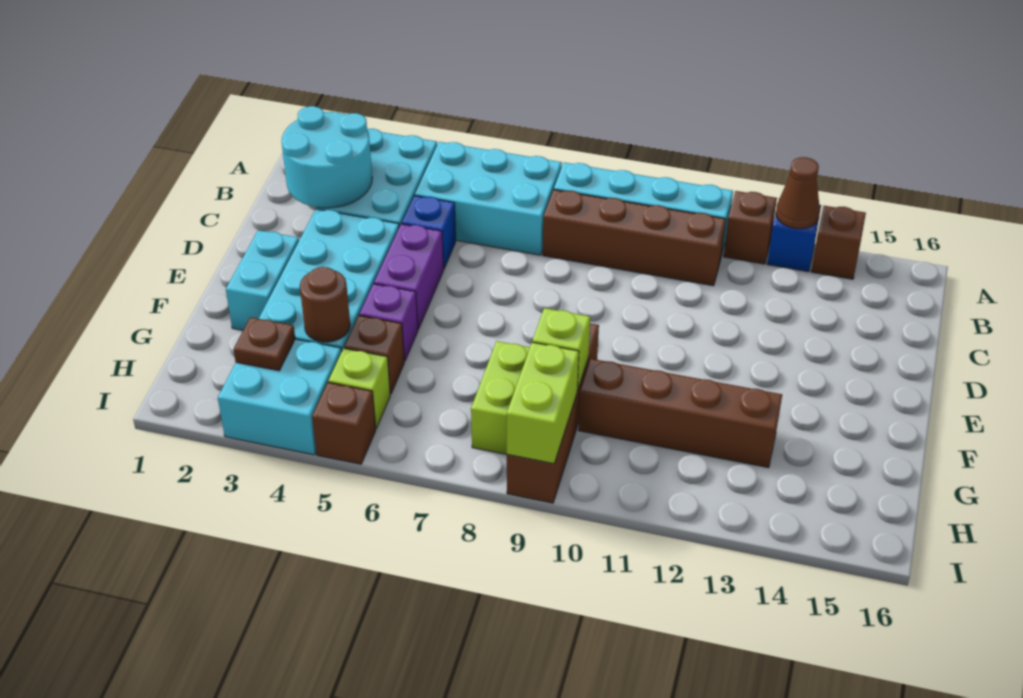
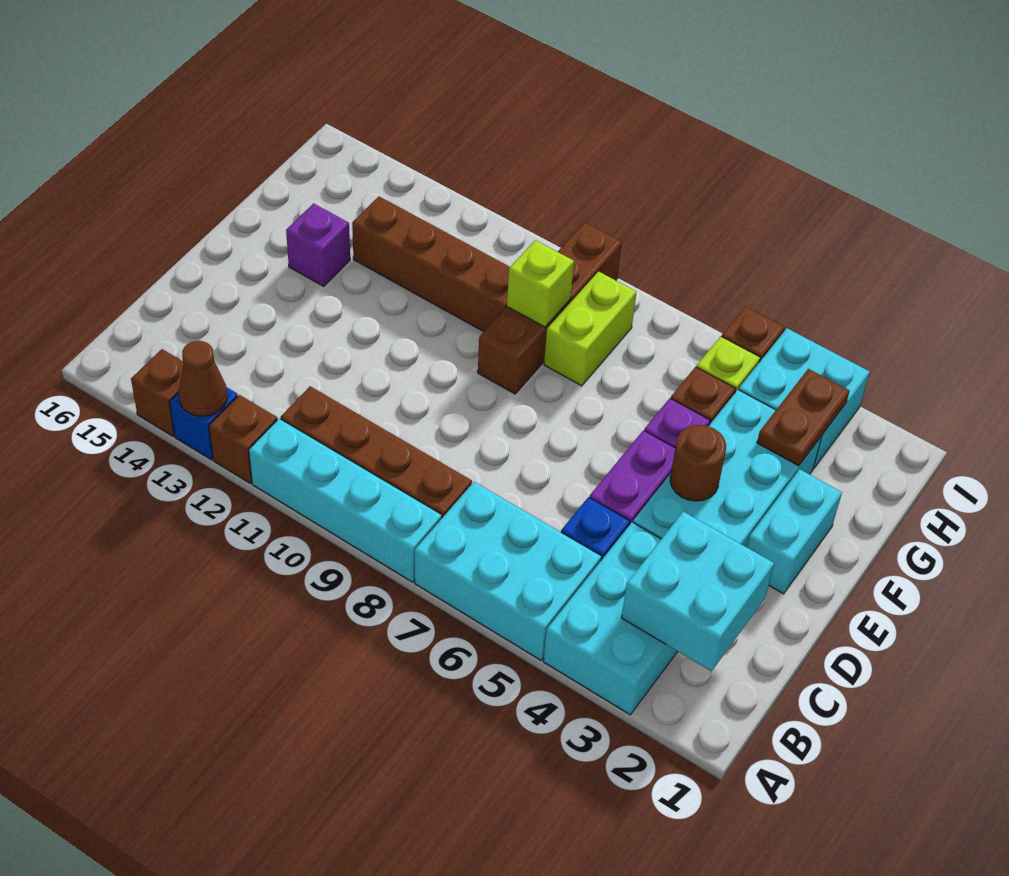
cyan round brick B2:C3 level 2 -> cyan brick B2:C3 level 2
none -> purple brick F14 level 1
brown round brick G4 level 2 -> brown round brick E4 level 2
brown plate H3 level 2 -> brown plate G3:H3 level 2
lime brick H9:I9 level 2 -> none

